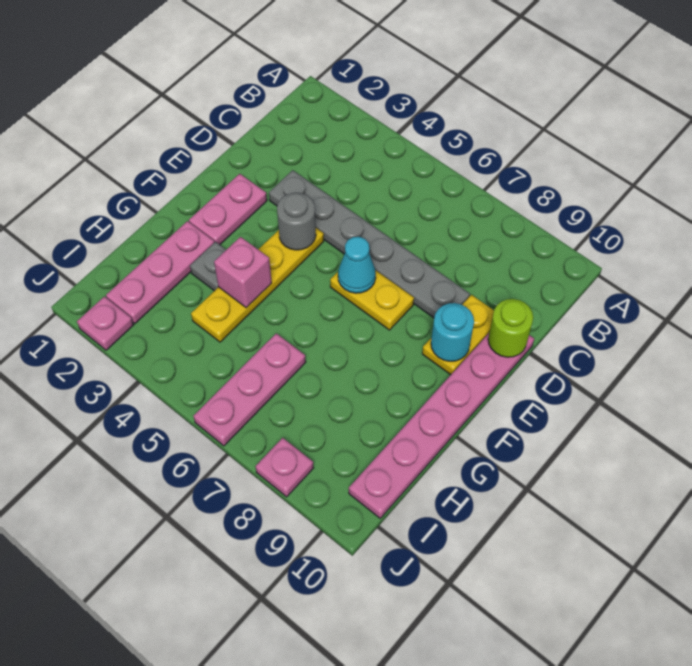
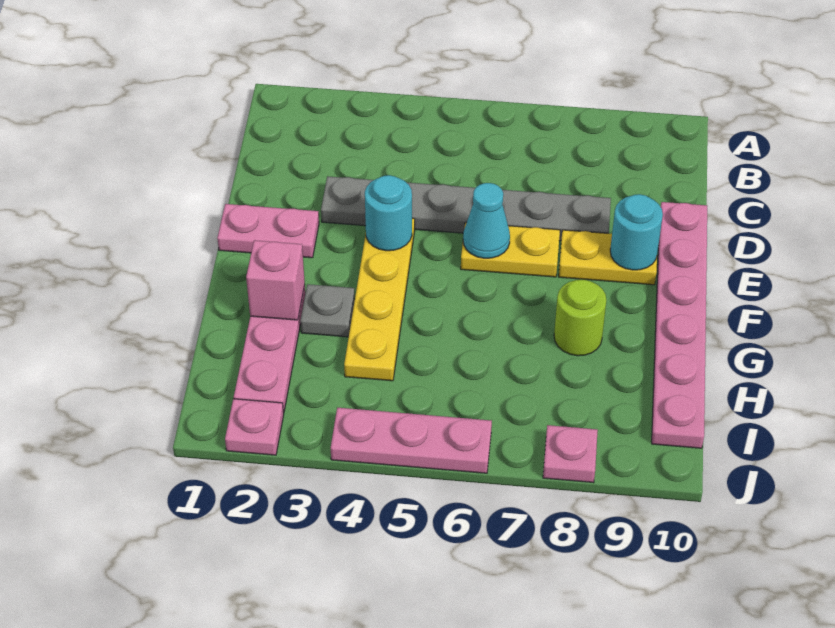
yellow plate D9:E9 level 1 -> yellow plate E8:E9 level 1
lime round brick D10 level 2 -> lime round brick G8 level 1
pink plate E2:F2 level 1 -> pink plate E1:E2 level 1
grey round brick E4 level 2 -> cyan round brick E4 level 2
pink brick G4 level 2 -> pink brick G2 level 2
pink plate H6:J6 level 1 -> pink plate J4:J6 level 1

